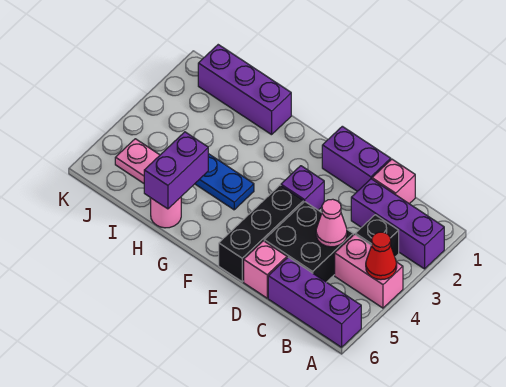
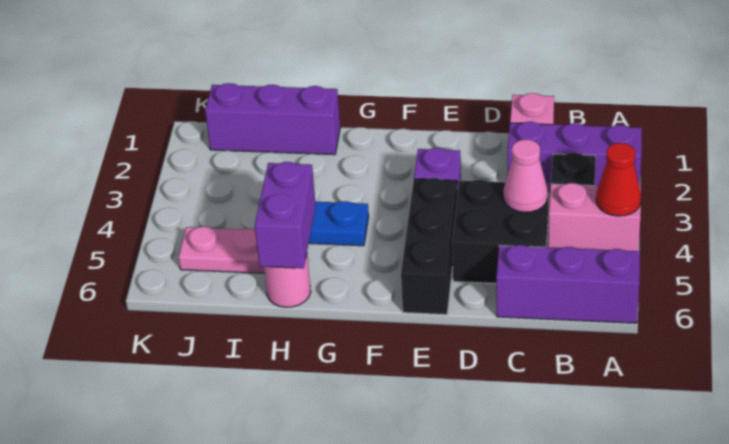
purple brick D1:E1 level 1 -> none
pink brick D6 level 1 -> none

